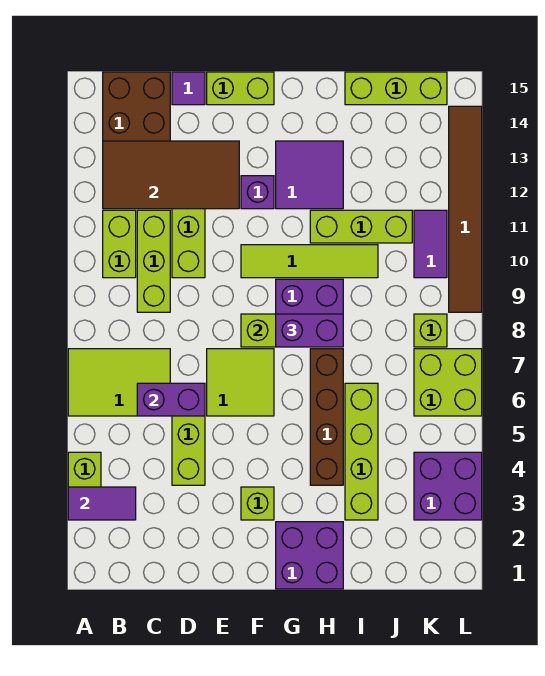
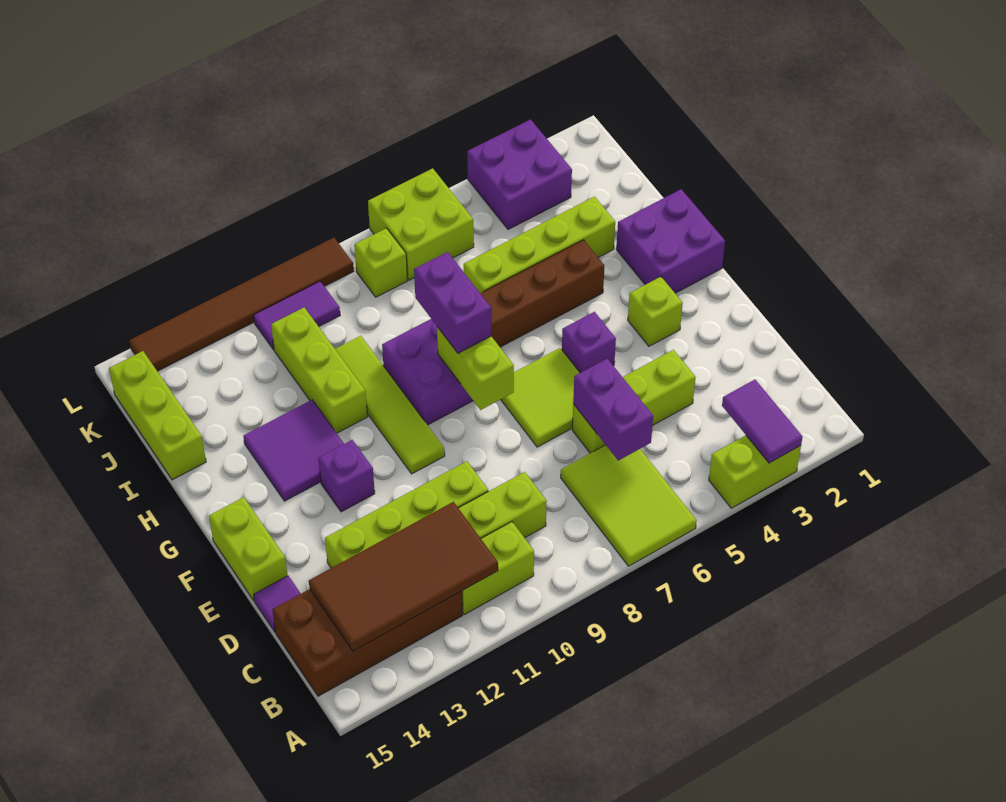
brown tile B12:E13 level 2 -> brown tile B11:C14 level 2
none -> purple brick F5 level 1

